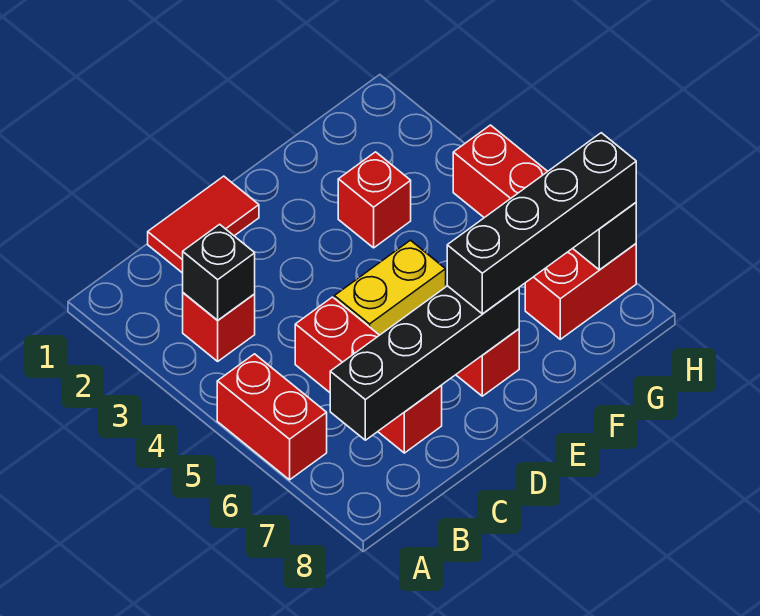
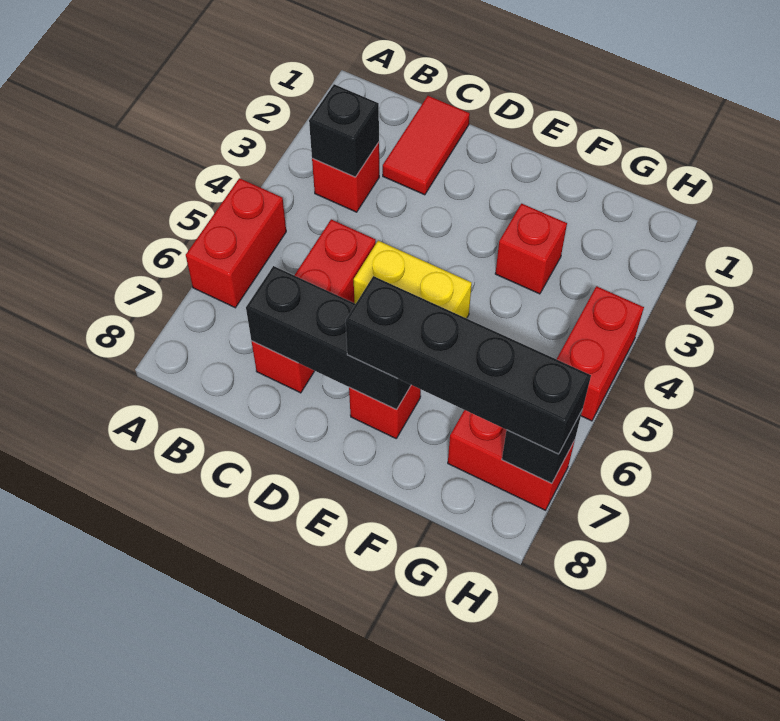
black brick B7:E7 level 2 -> black brick C7:E7 level 2
red tile C1:D1 level 1 -> red tile C1:C2 level 1

